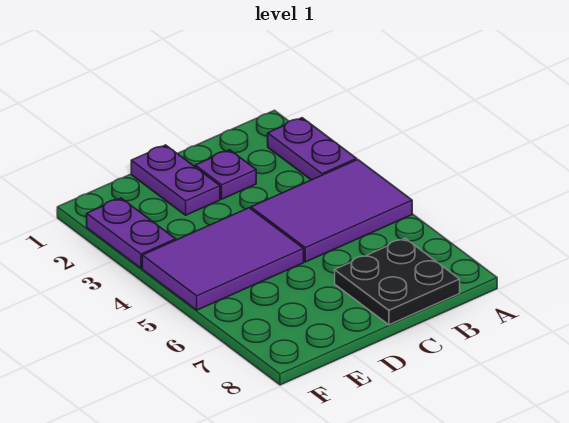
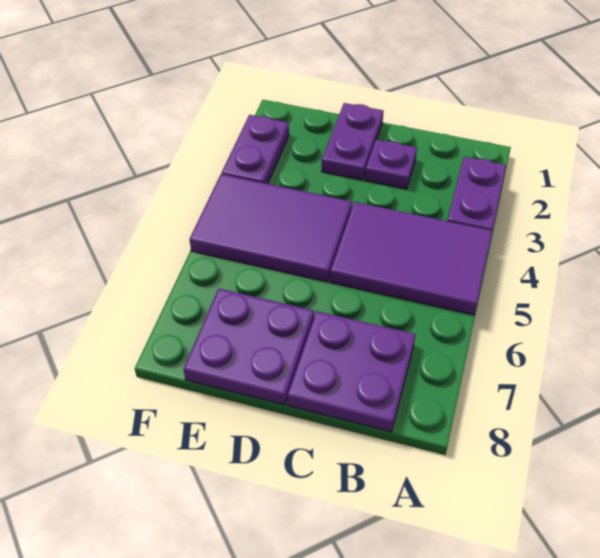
black plate B7:C8 level 1 -> purple plate B7:C8 level 1
none -> purple plate D7:E8 level 1

